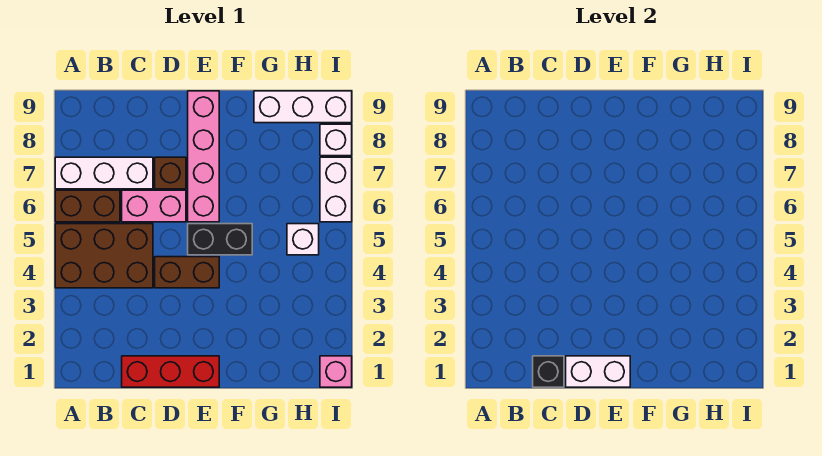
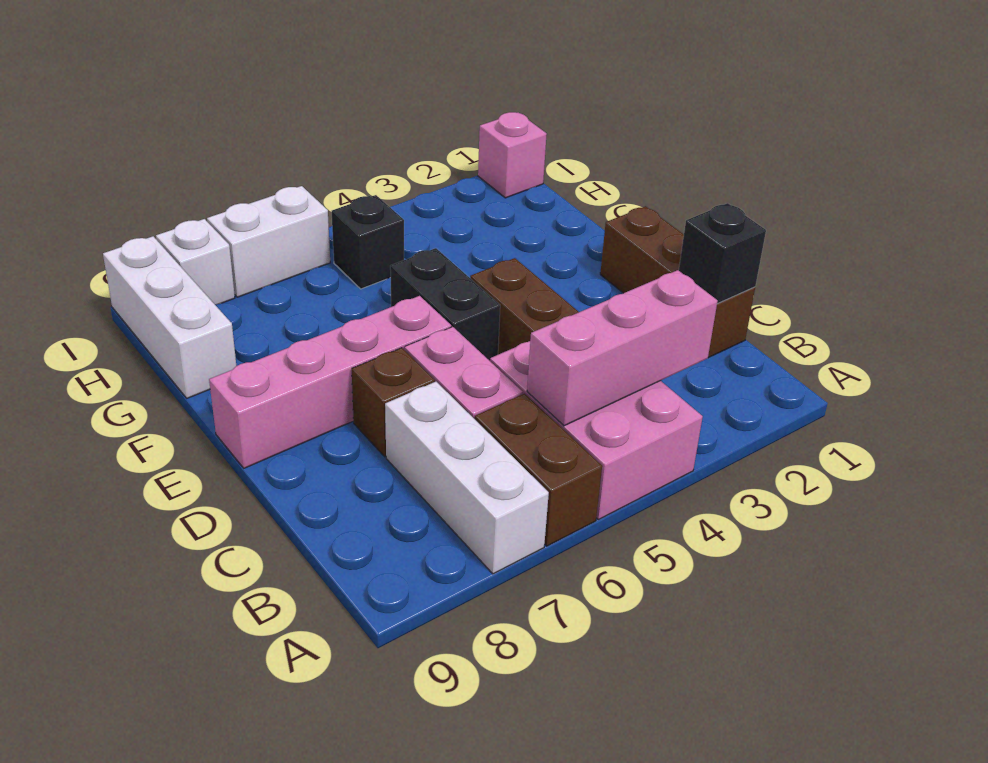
brown brick A4:C5 level 1 -> pink brick A4:C5 level 1
none -> pink brick B3:B5 level 2
red brick C1:E1 level 1 -> brown brick C1:E1 level 1
white brick D1:E1 level 2 -> none
white brick H5 level 1 -> black brick H5 level 1

